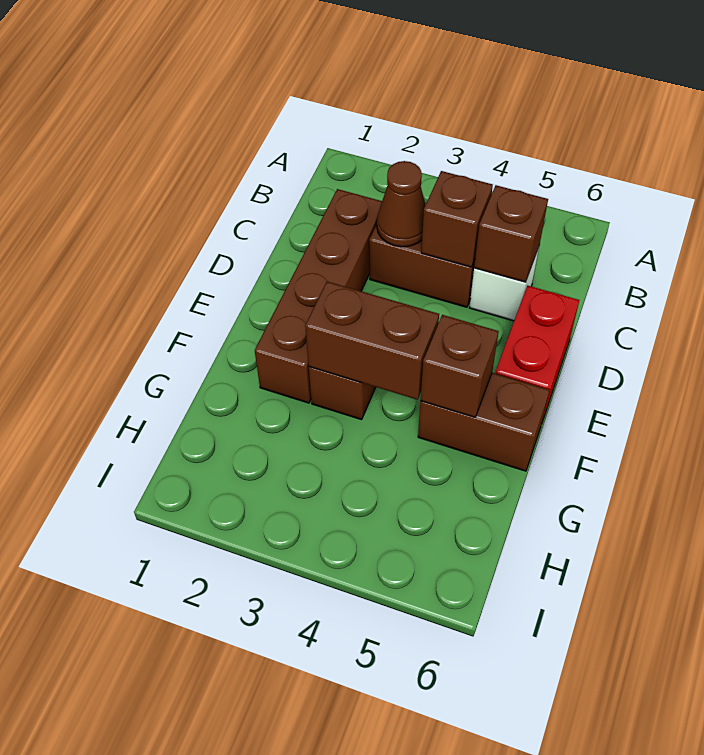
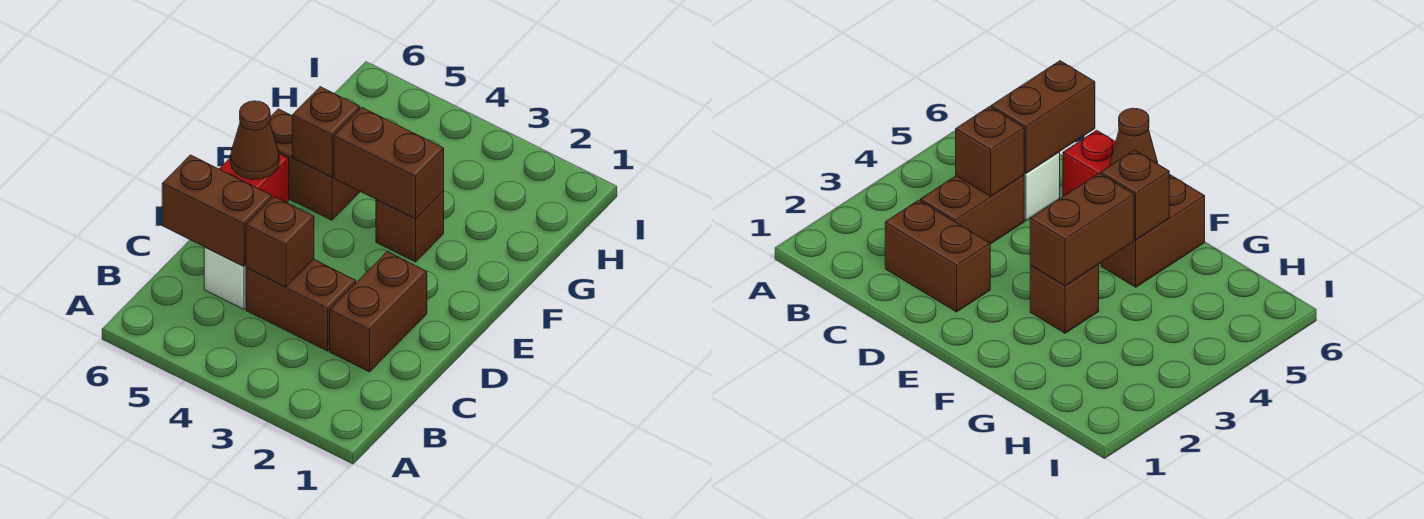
brown brick C2:F2 level 1 -> brown brick C2:D2 level 1
brown cone C3 level 2 -> brown cone E6 level 2
brown brick C5 level 2 -> brown brick C5:C6 level 2

